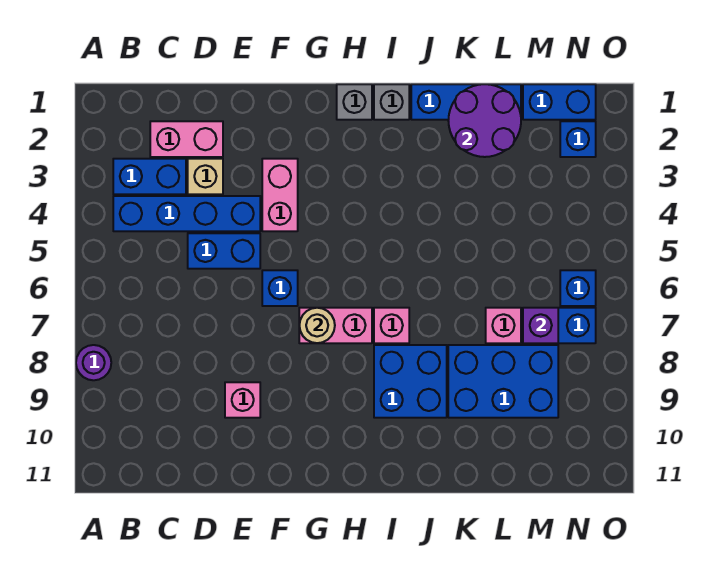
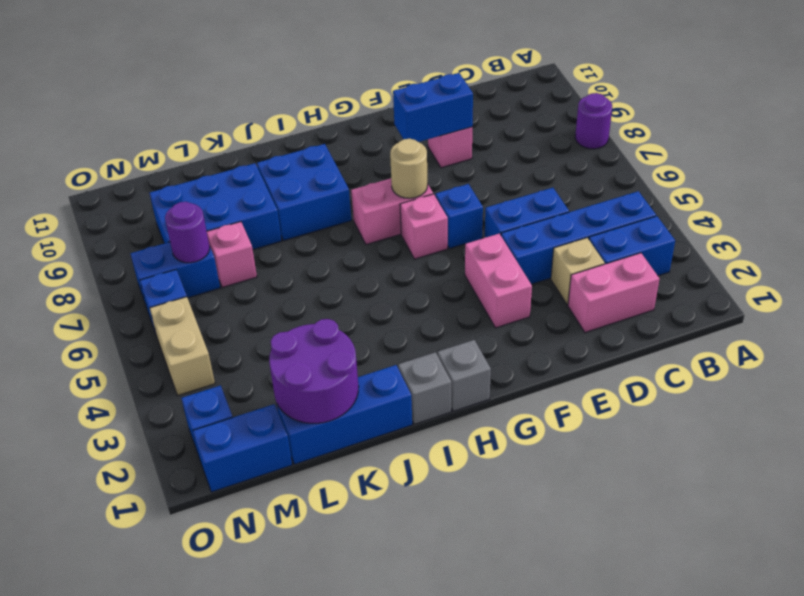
none -> blue brick E9:F9 level 2
pink brick I7 level 1 -> pink brick G6 level 1
purple brick M7 level 2 -> purple round brick M7 level 2
none -> tan brick N4:N5 level 1

